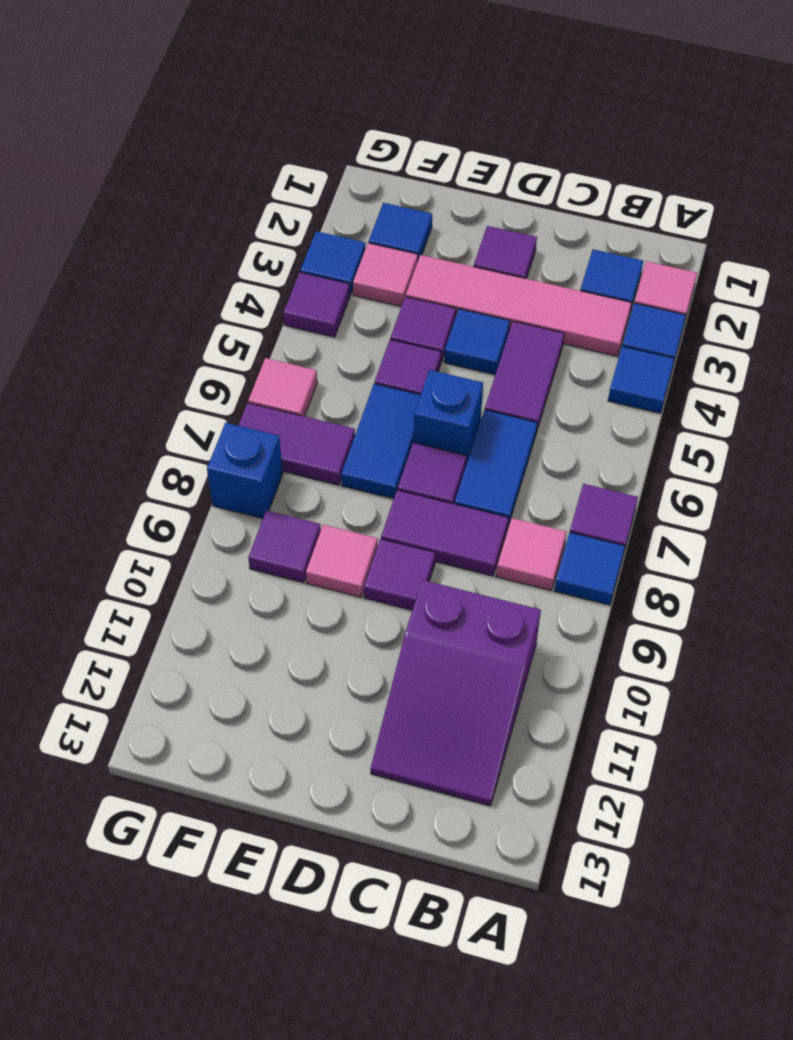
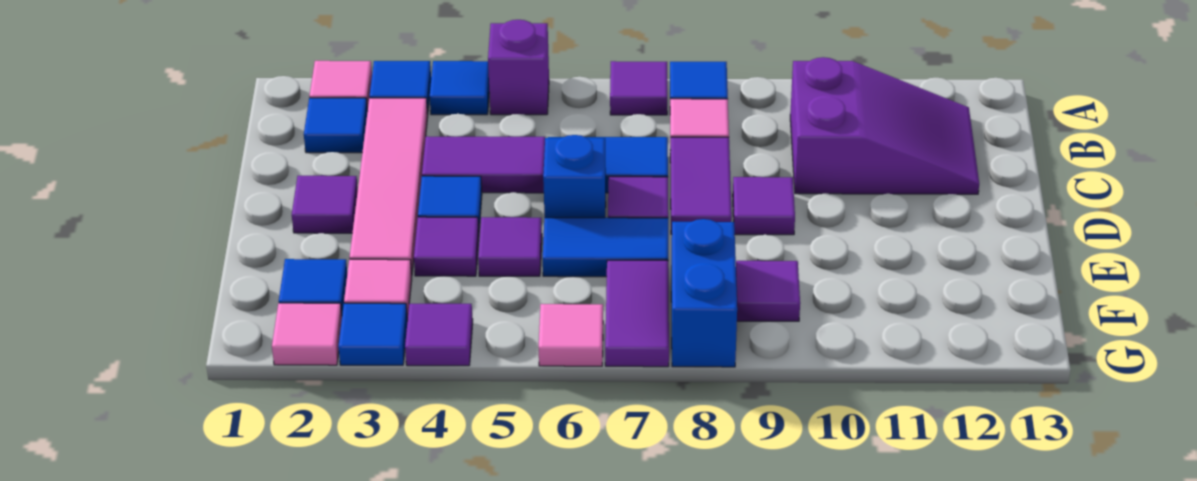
none -> purple brick A5 level 1
pink tile E9 level 1 -> pink tile G2 level 1
blue brick G8 level 1 -> blue brick F8:G8 level 1

